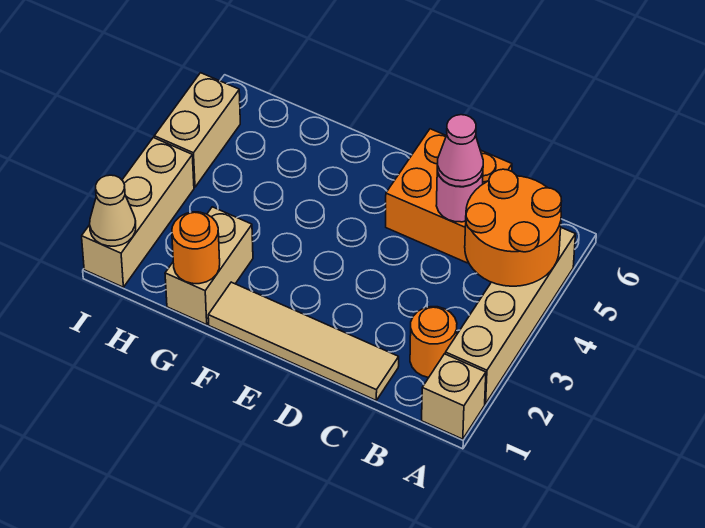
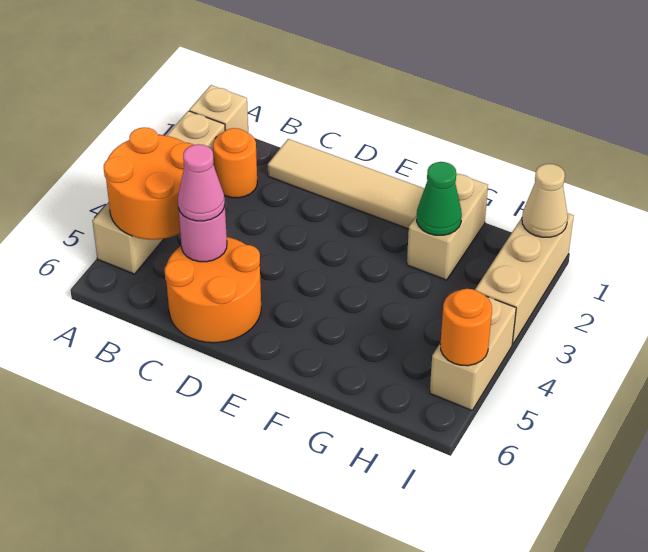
orange brick C5:D6 level 1 -> orange round brick C5:D6 level 1
orange round brick G1 level 2 -> orange round brick I5 level 2
none -> green cone G2 level 2

